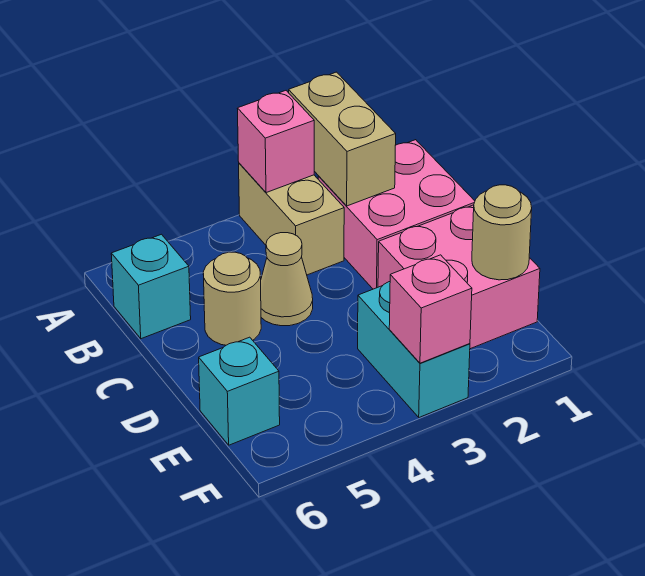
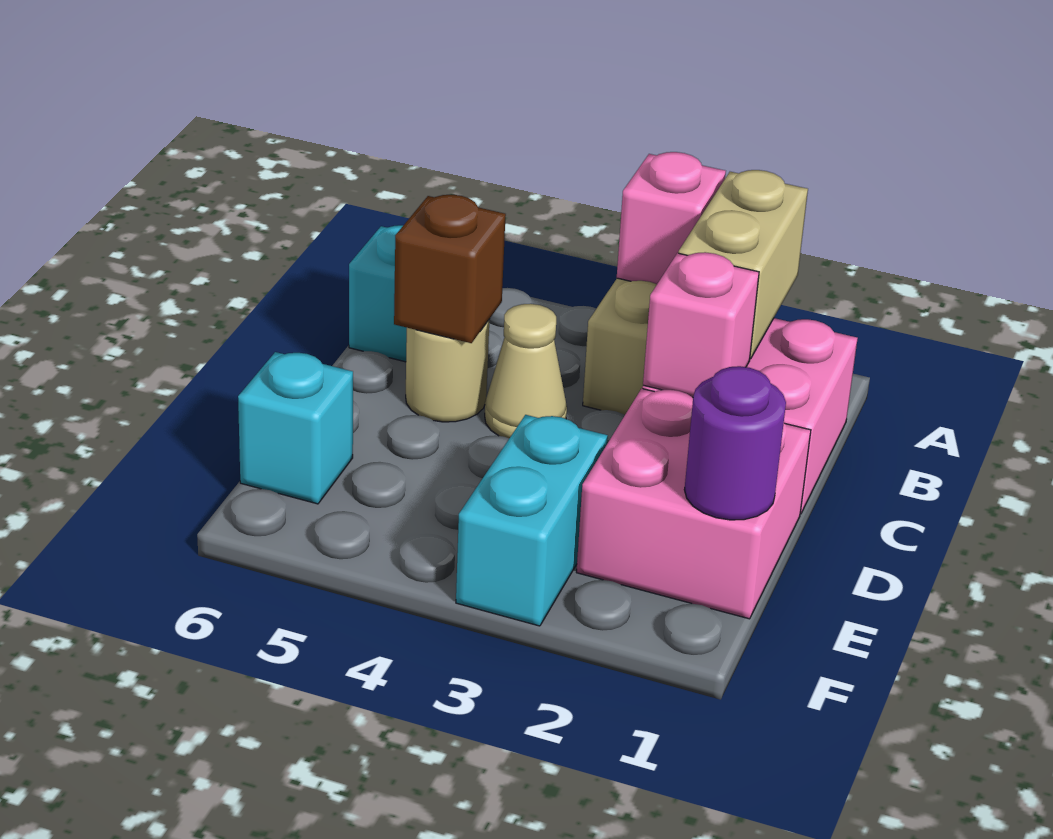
none -> brown brick C5 level 2
tan round brick E1 level 2 -> purple round brick E1 level 2
pink brick F3 level 2 -> pink brick C2 level 2

